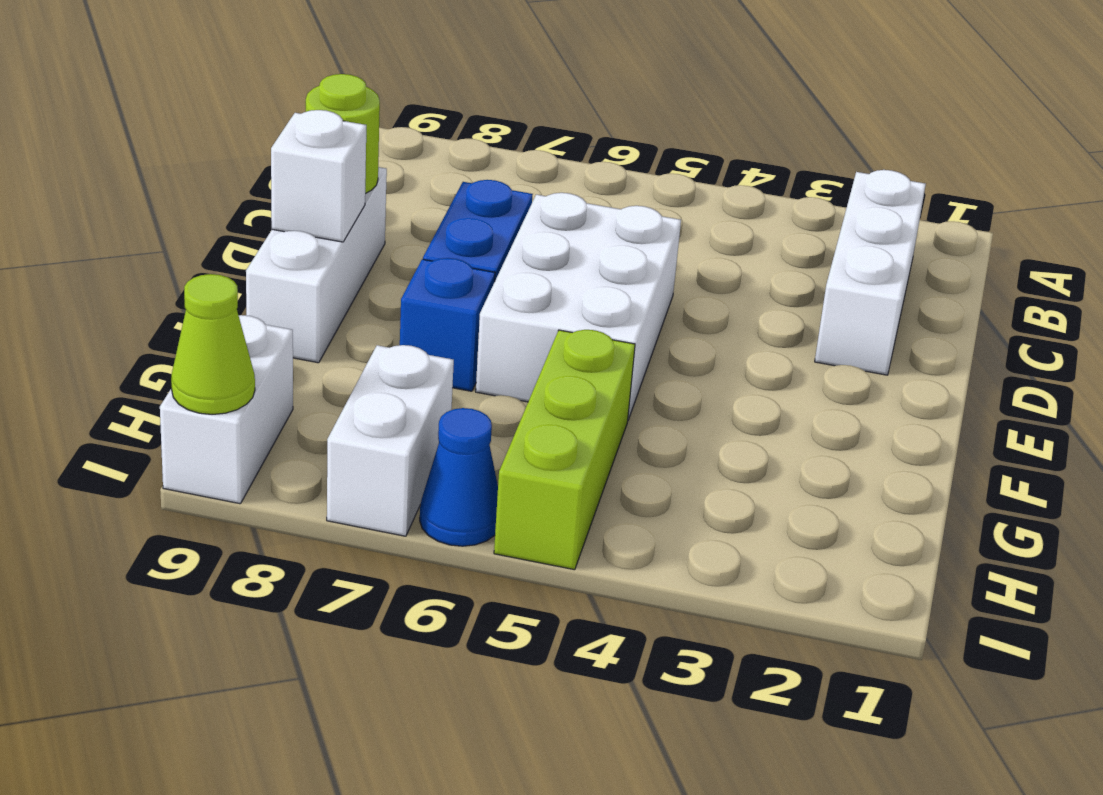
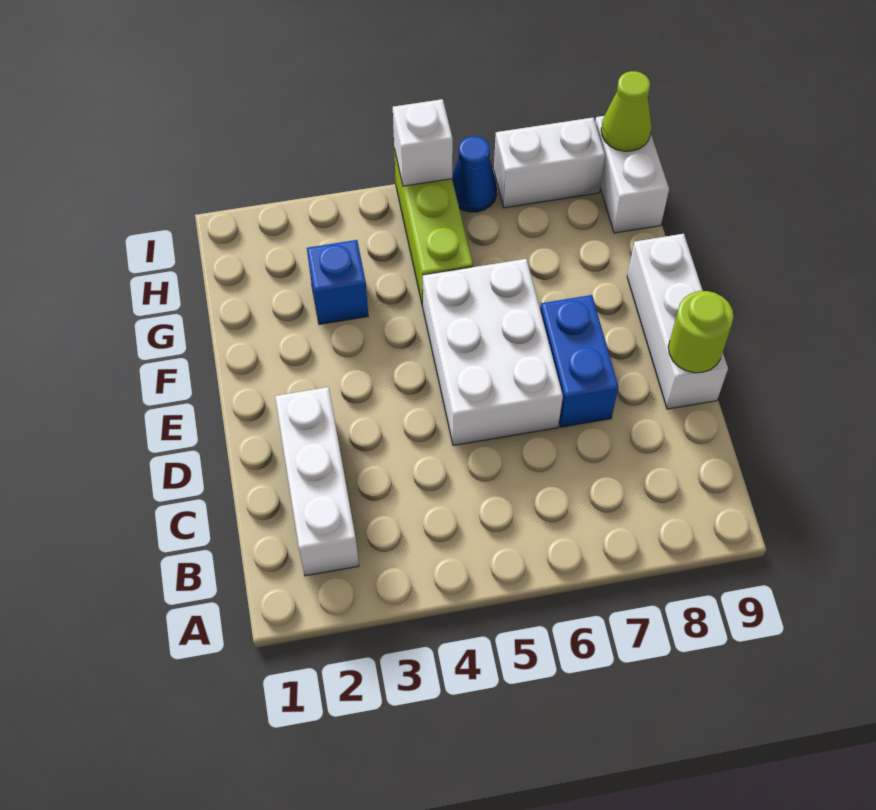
white brick E9 level 2 -> white brick I5 level 2
blue brick F7 level 1 -> blue brick G3 level 1
white brick H7:I7 level 1 -> white brick I7:I8 level 1

